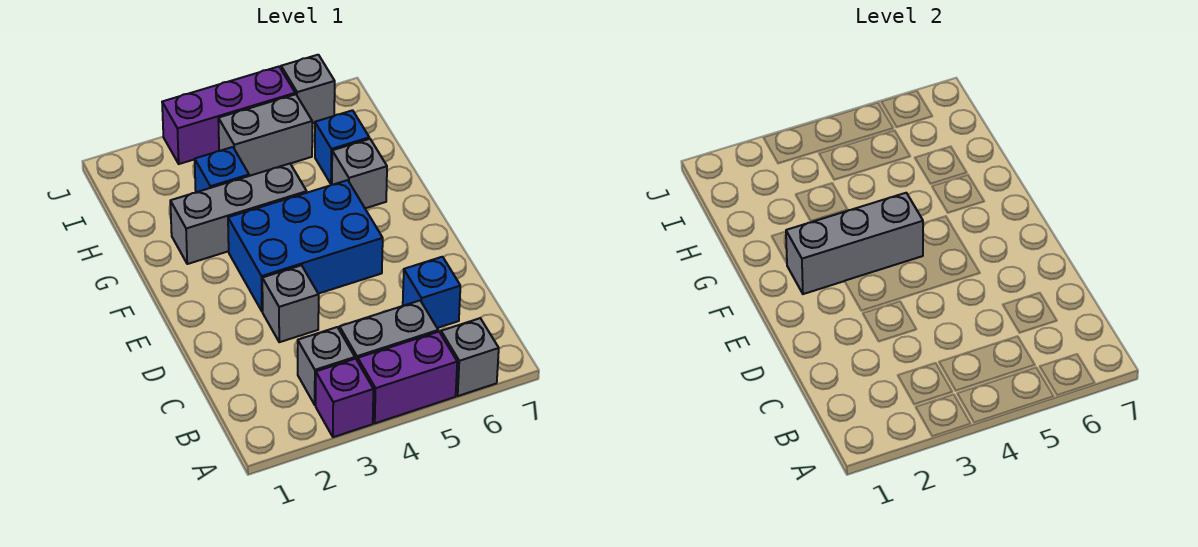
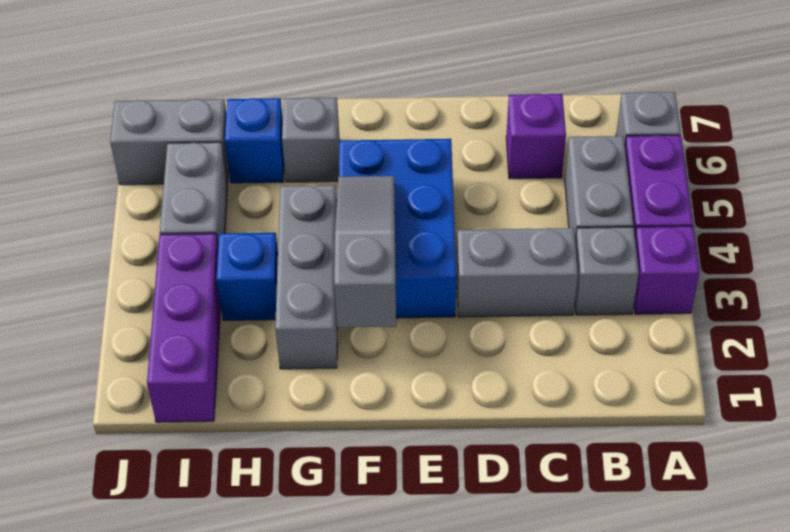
blue brick C6 level 1 -> purple brick C6 level 1
grey brick D3 level 1 -> grey brick C3:D3 level 1
grey brick F2:F4 level 2 -> grey slope F2:F4 level 2 top 2
purple brick J3:J5 level 1 -> purple brick I1:I3 level 1
grey brick J6 level 1 -> grey brick I6:J6 level 1

